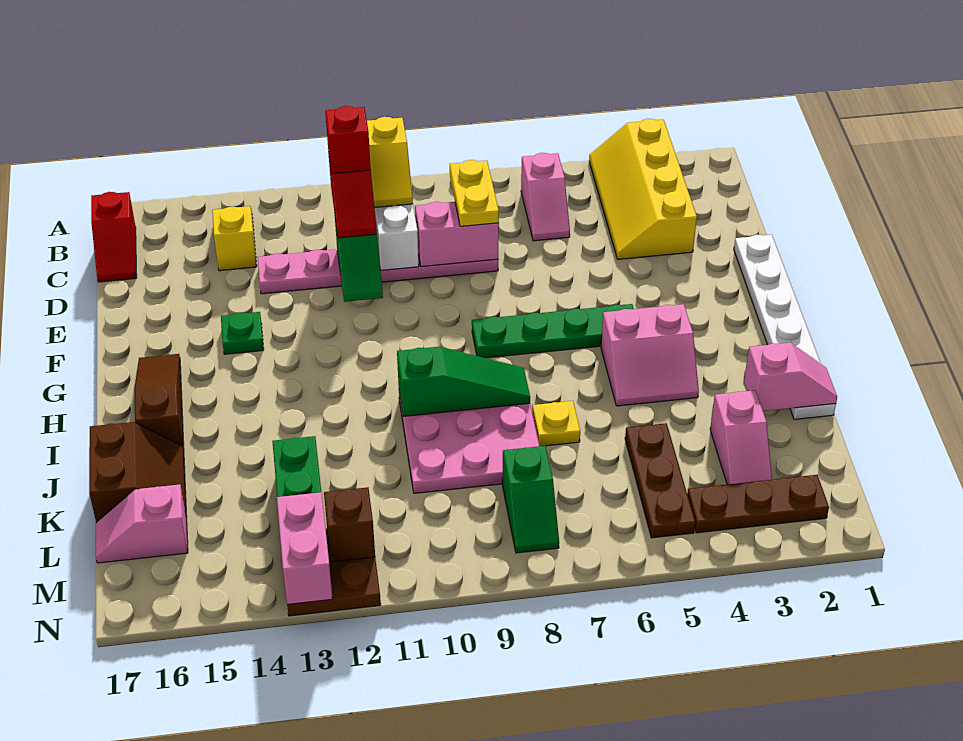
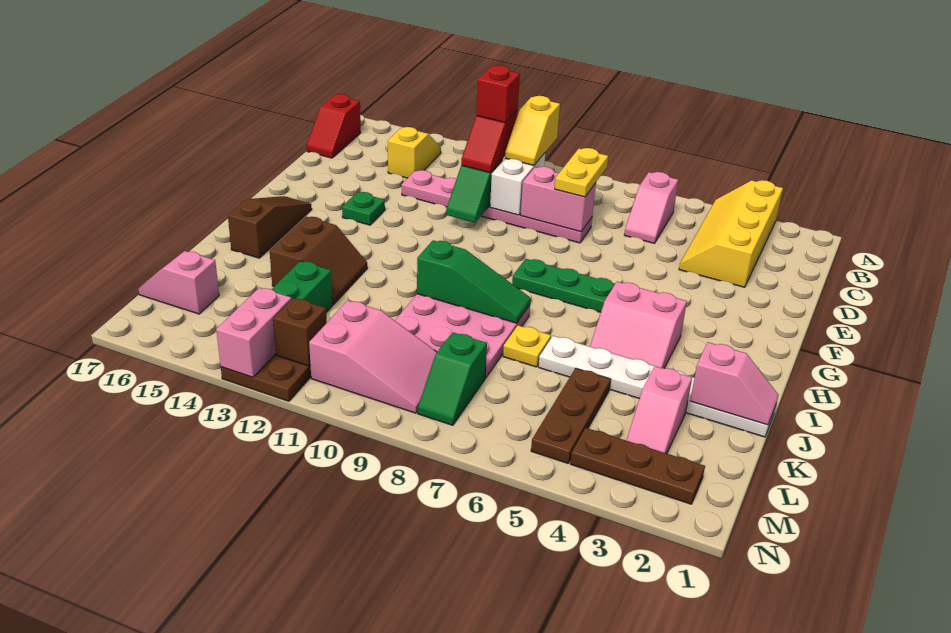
white plate E1:J1 level 1 -> white plate J1:J6 level 1
brown slope J16:K17 level 1 top 17 -> brown slope I13:J14 level 1 top 14
none -> pink slope L9:M11 level 1 top 11

